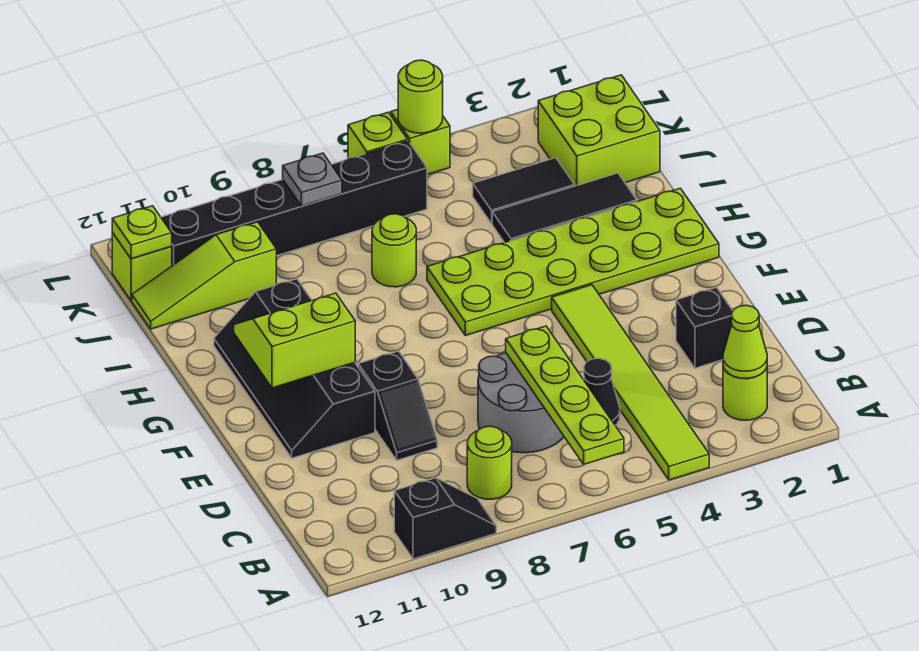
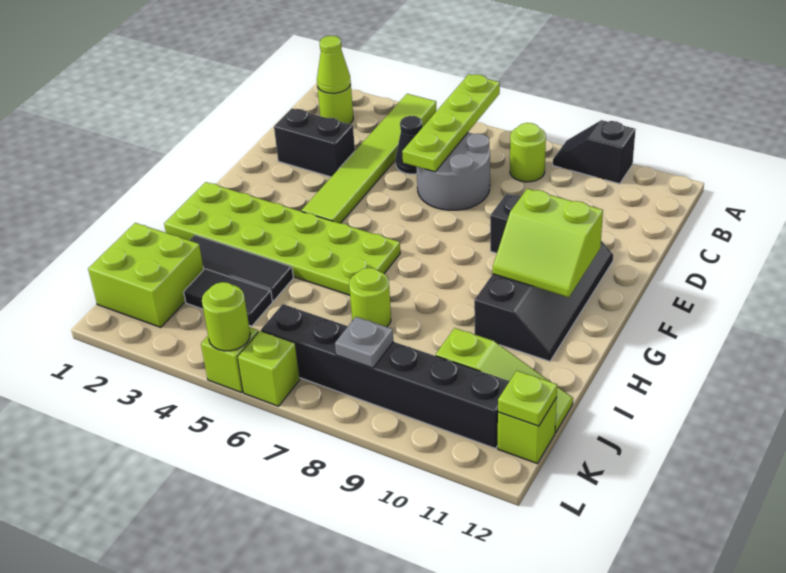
black brick D2 level 1 -> black brick D2:D3 level 1

